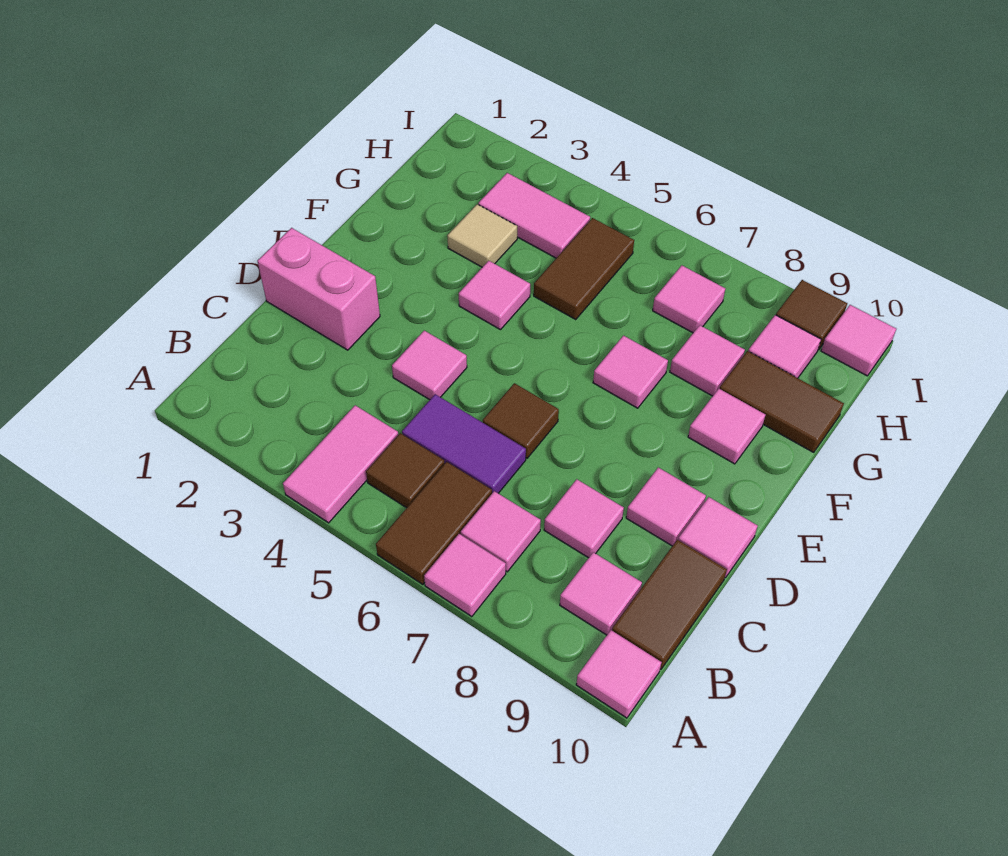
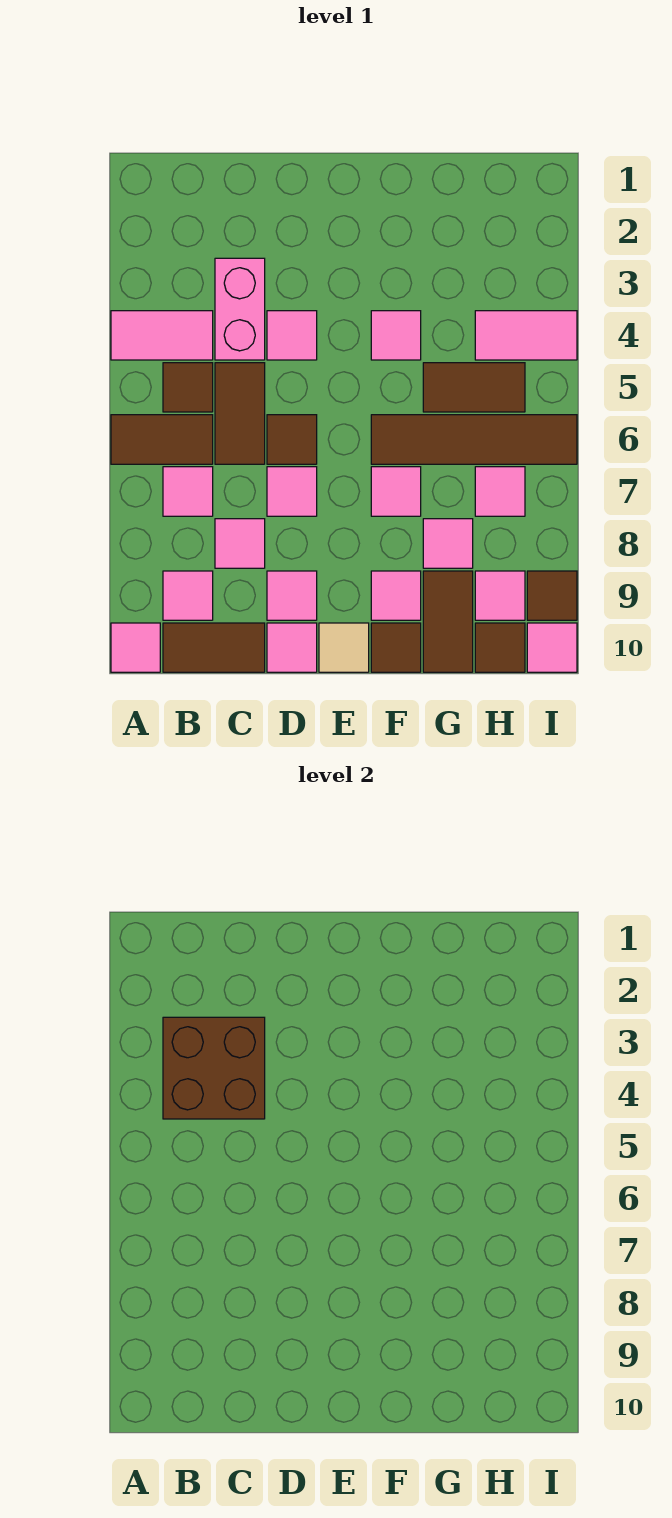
pink tile A7 level 1 -> pink tile D7 level 1
none -> brown brick B3:C4 level 2
purple tile C5:C6 level 1 -> brown tile C5:C6 level 1
pink brick D1:D2 level 1 -> pink brick C3:C4 level 1
none -> brown tile F6:I6 level 1
none -> brown tile F10 level 1
tan tile G3 level 1 -> tan tile E10 level 1
pink tile H3:H4 level 1 -> pink tile H4:I4 level 1
none -> brown tile H10 level 1

